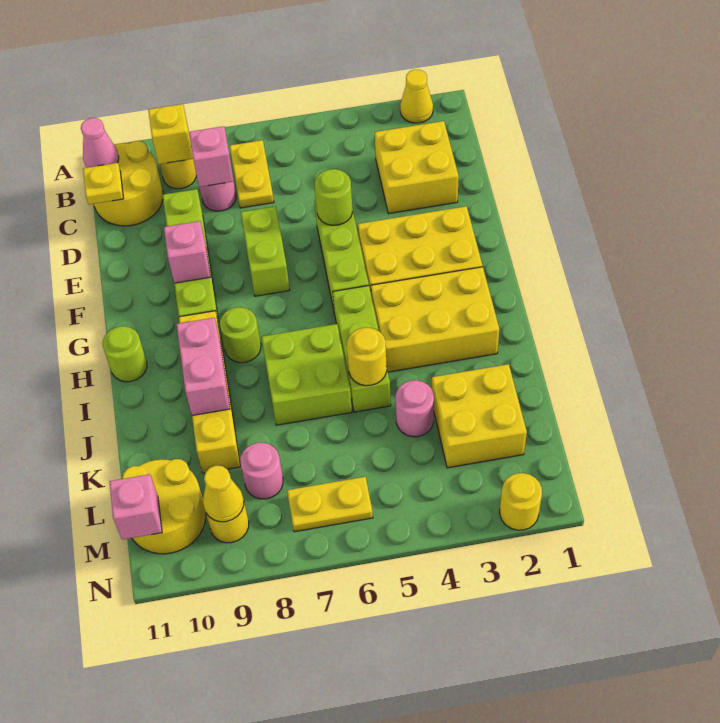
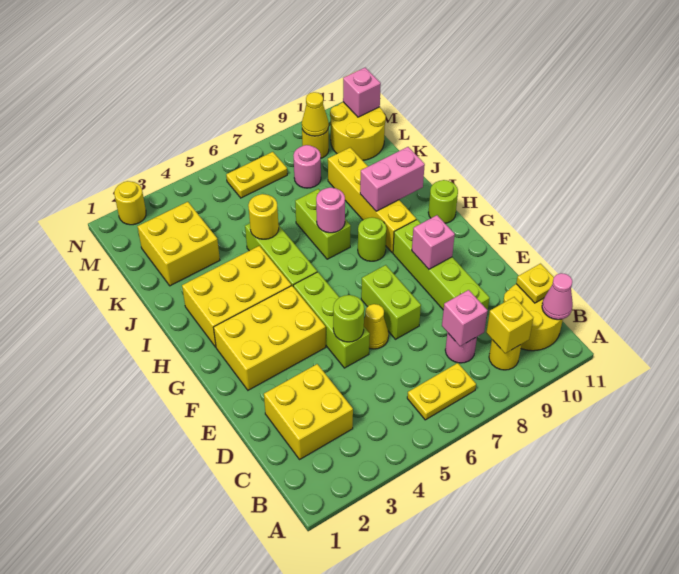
yellow cone A2 level 1 -> yellow cone E6 level 1
yellow plate B7:C7 level 1 -> yellow plate B6:B7 level 1
lime brick I6:J7 level 1 -> lime brick I7:J7 level 1
pink brick I9:J9 level 2 -> pink brick I9:I10 level 2
pink round brick K4 level 1 -> pink round brick I7 level 2

